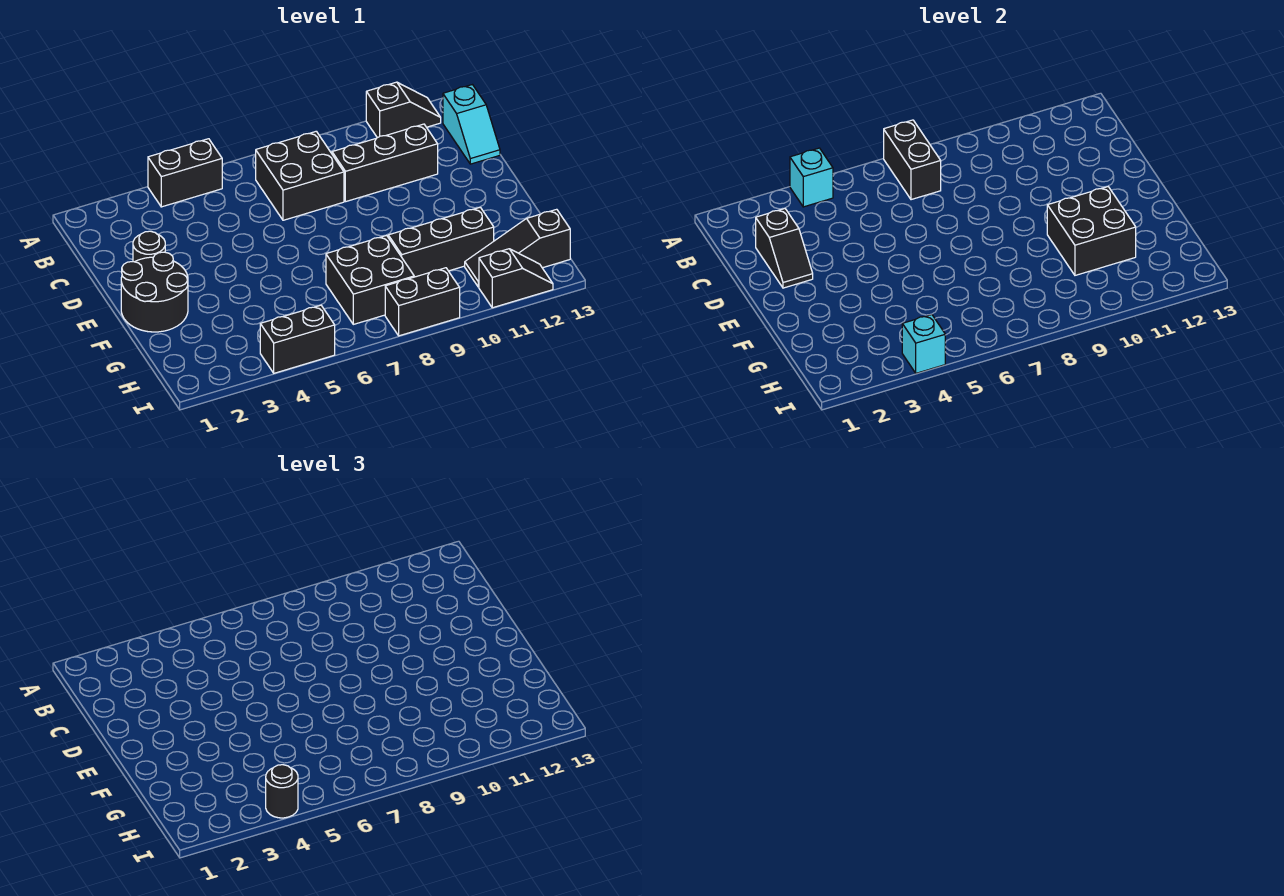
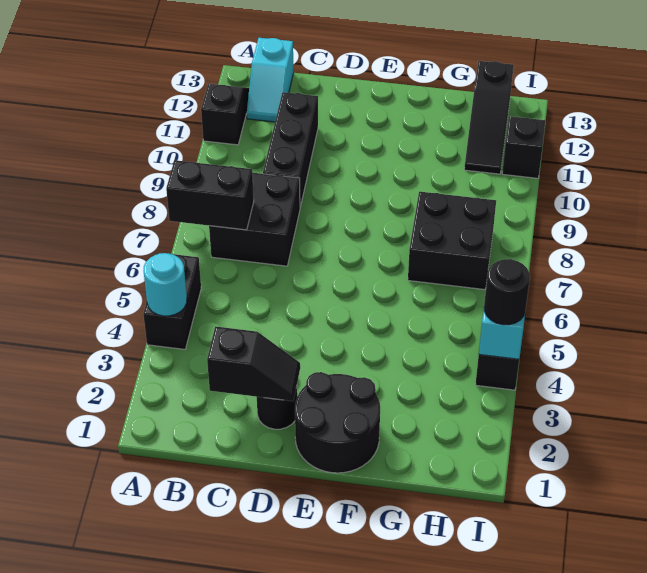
cyan brick A4 level 2 -> cyan round brick A4 level 2
cyan slope B13:C13 level 1 top B -> cyan slope B12:B13 level 1 top 13
black brick F10:G11 level 2 -> none
black brick G9:G11 level 1 -> none
black brick I8:I9 level 1 -> none

